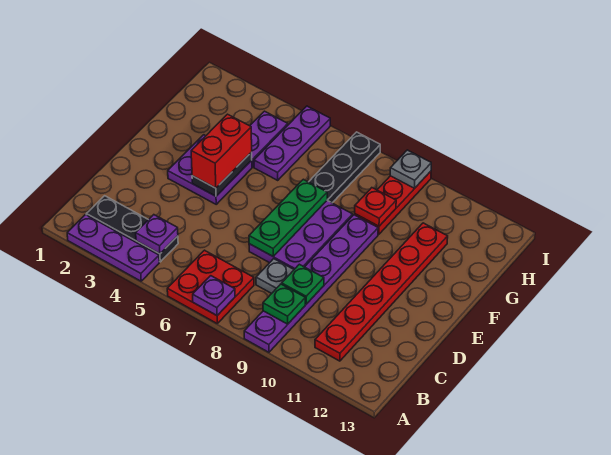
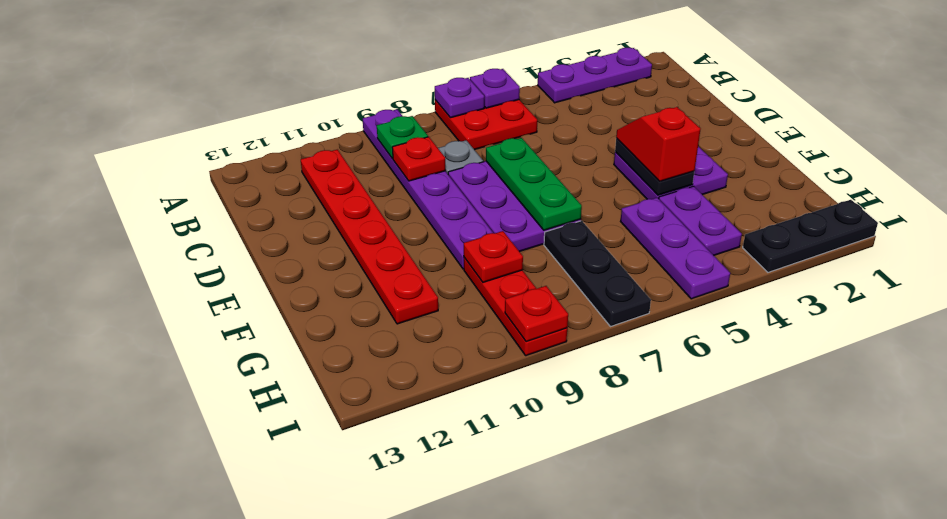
black plate B2:B4 level 1 -> black plate I1:I3 level 1
purple plate B4 level 2 -> purple plate A6 level 2
green plate C9 level 2 -> red plate C9 level 2
red brick E4:F4 level 3 -> red slope E4:F4 level 3 top F
grey plate I9 level 2 -> red plate I9 level 2

